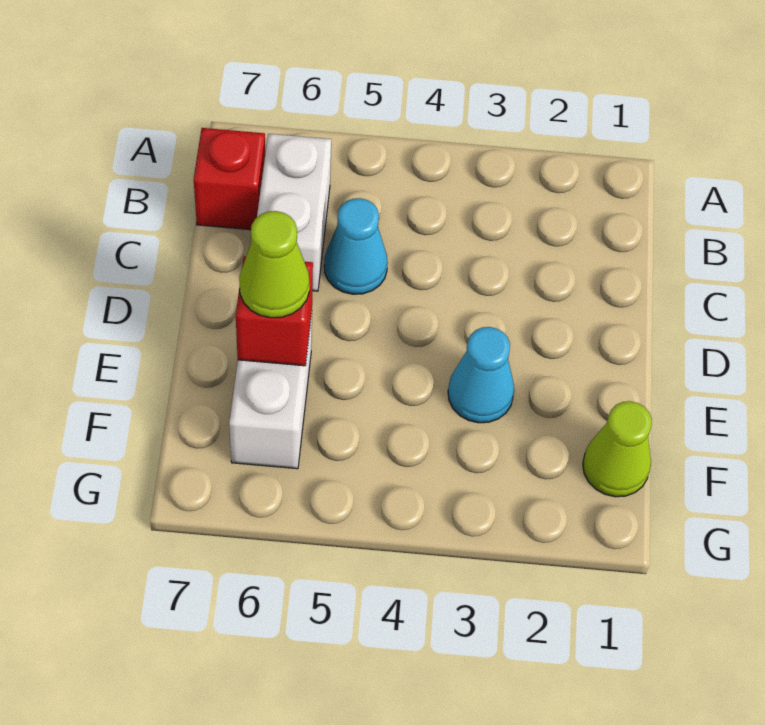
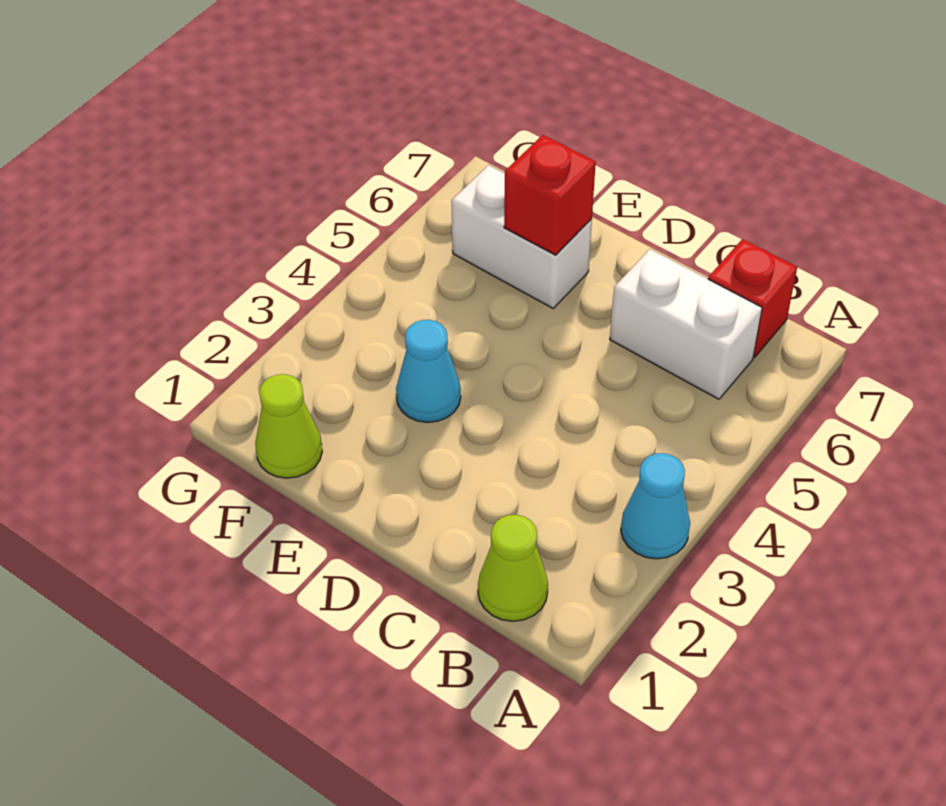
cyan cone C5 level 1 -> cyan cone A3 level 1
lime cone E6 level 3 -> lime cone B1 level 1

